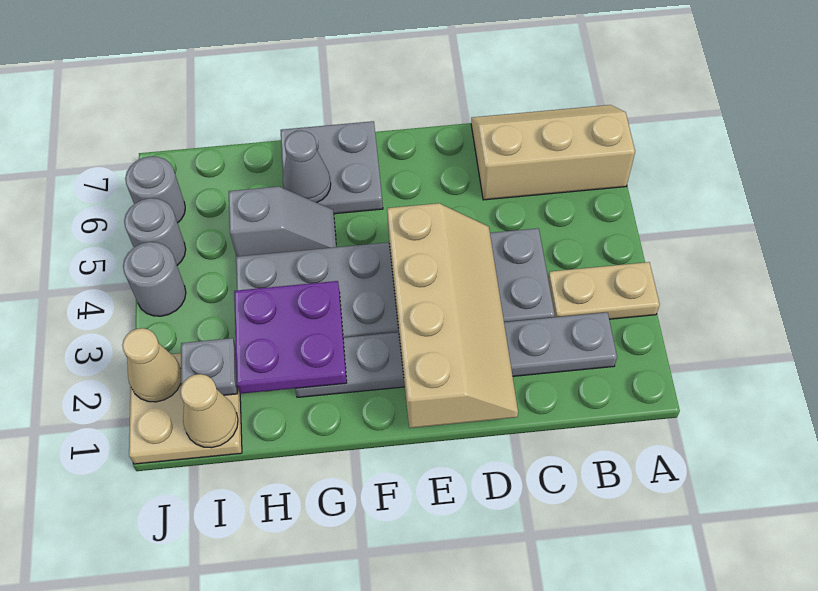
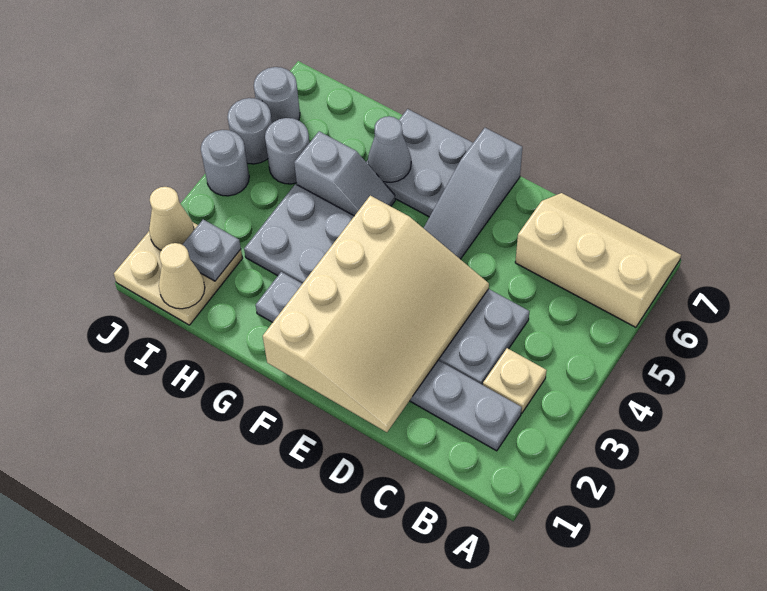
tan plate A3:B3 level 1 -> tan plate B3 level 1
tan slope D1:E4 level 2 top E -> tan slope D1:F4 level 2 top F
none -> grey slope E5:E7 level 1 top 7
purple plate G2:H3 level 2 -> none
none -> grey round brick I5 level 1

